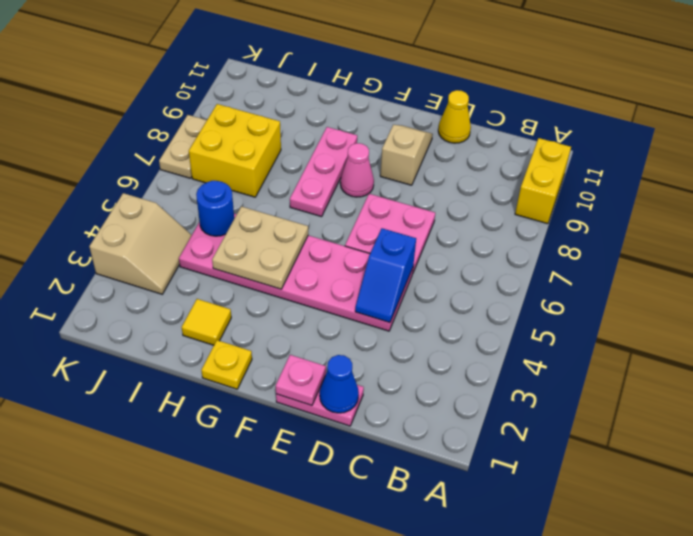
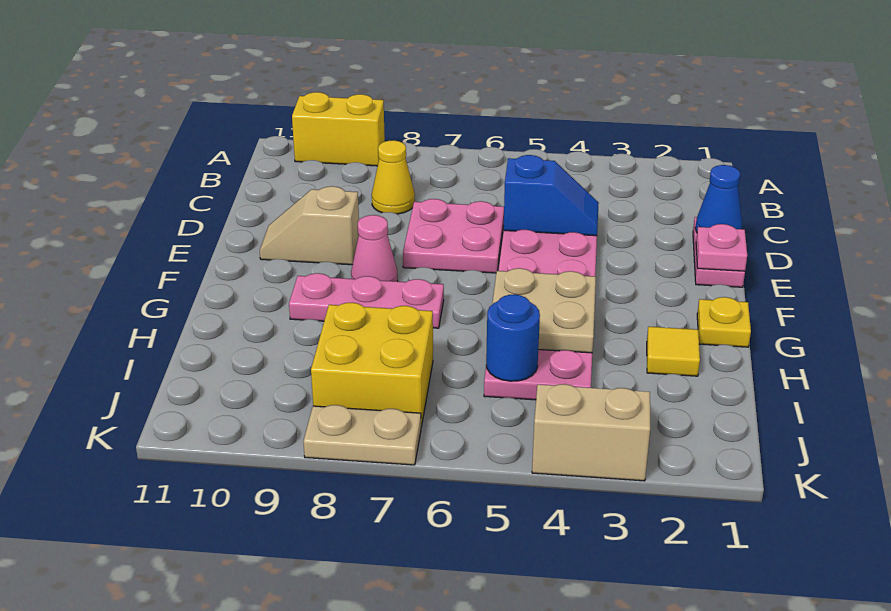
yellow cone D11 level 1 -> yellow cone C8 level 1

